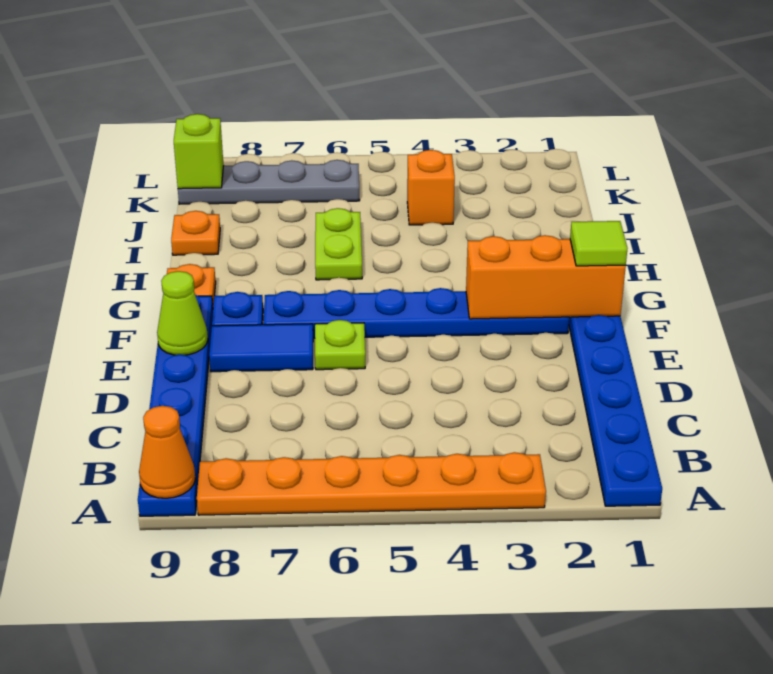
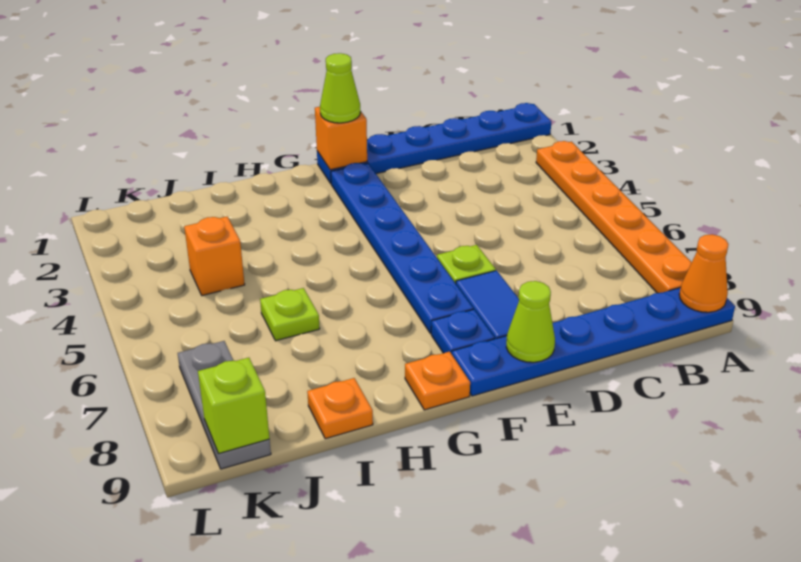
orange brick F1:F3 level 2 -> orange brick F1 level 2
lime tile F1 level 3 -> lime cone F1 level 3
lime plate H6:I6 level 1 -> lime plate I6 level 1
grey plate K6:K9 level 1 -> grey plate K7:K9 level 1

